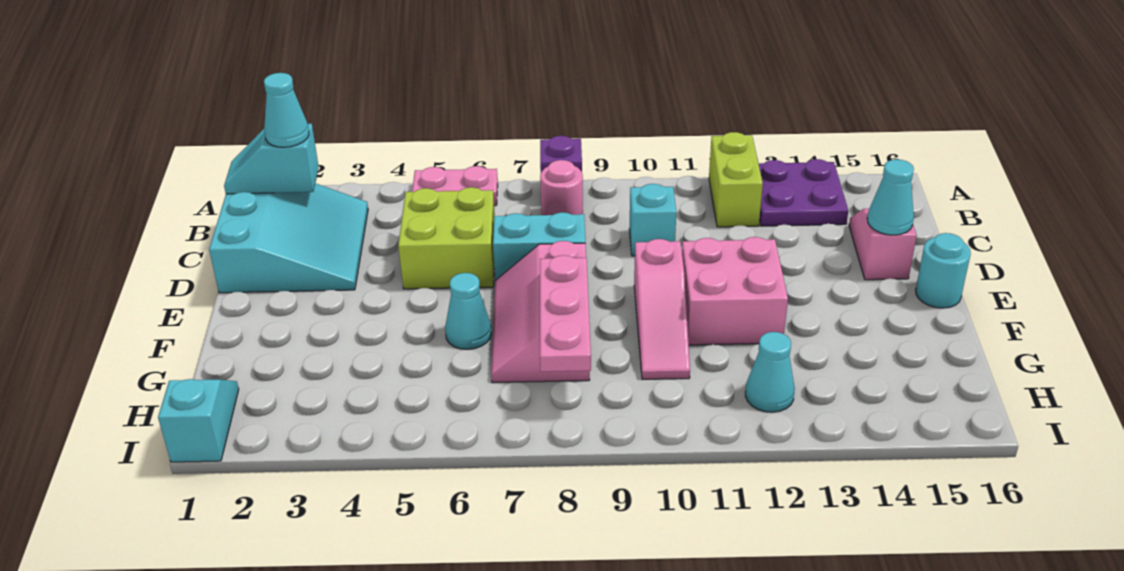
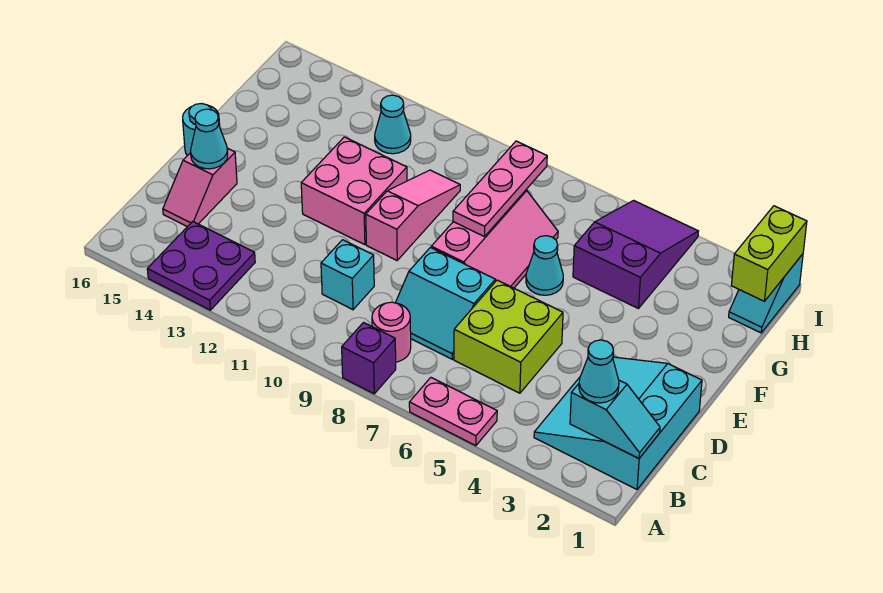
lime brick A12:B12 level 1 -> lime brick H1:I1 level 2
none -> purple slope G4:I5 level 1 top G

